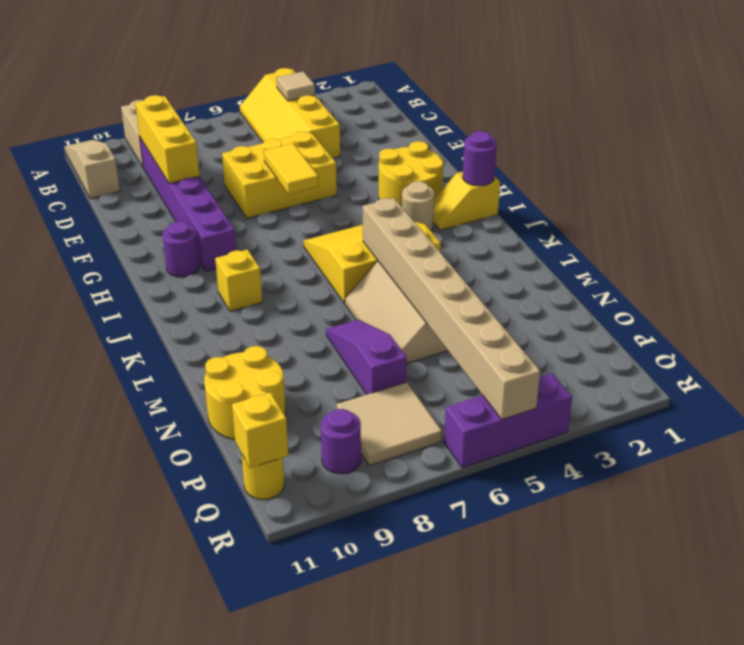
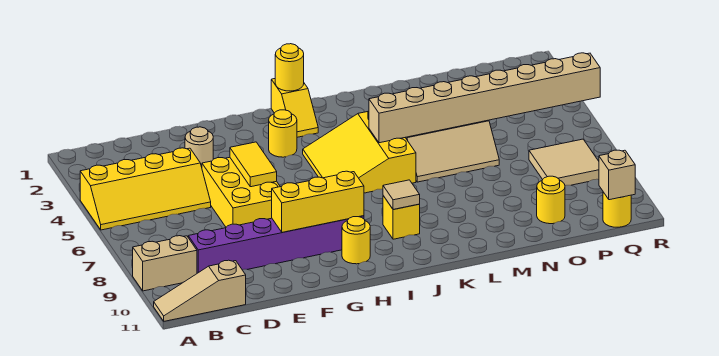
tan tile B4 level 2 -> tan tile J9 level 2
yellow brick C9:E9 level 2 -> yellow brick F9:H9 level 2
yellow tile F6:G6 level 2 -> yellow tile F5:F6 level 2
yellow round brick G2:H3 level 1 -> yellow round brick H3 level 1
purple round brick H10 level 1 -> yellow round brick H10 level 1
purple round brick I1 level 2 -> yellow round brick I1 level 2
tan round brick I3 level 1 -> tan round brick E3 level 1
purple slope M7:O7 level 1 top O -> none
yellow round brick N10:O11 level 1 -> yellow round brick O10 level 1
purple round brick Q9 level 1 -> none
yellow brick Q11 level 2 -> tan brick Q11 level 2
purple brick R4:R6 level 1 -> none

